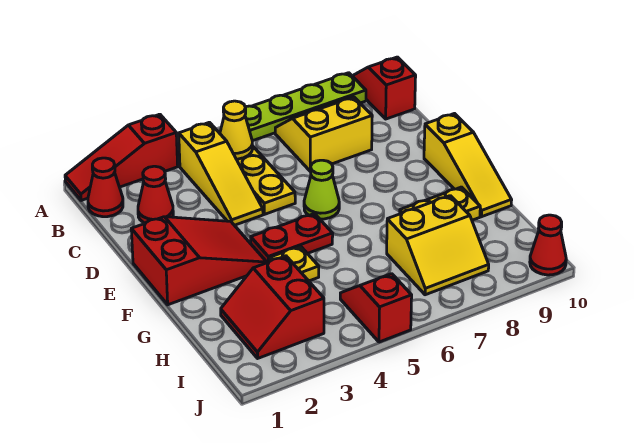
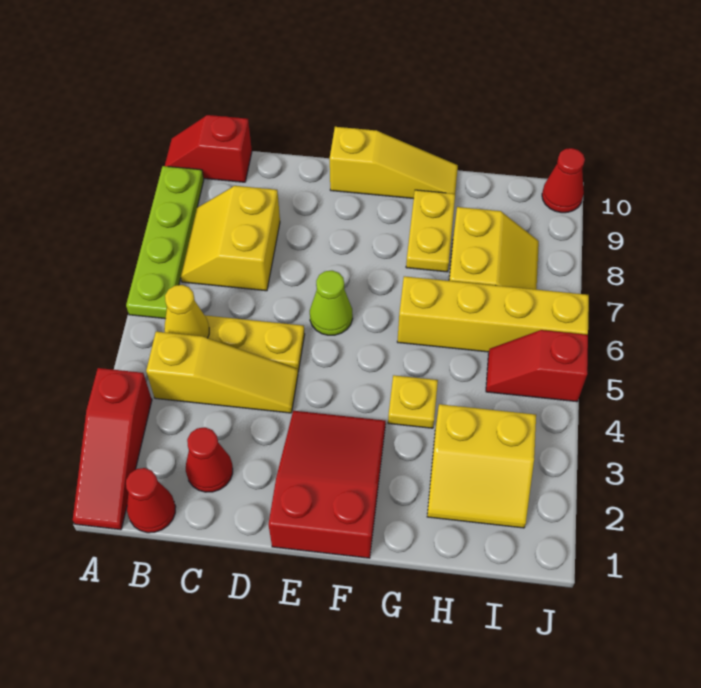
red plate F4:F5 level 1 -> none
none -> yellow brick G6:J6 level 1
red slope H2:I3 level 1 top 3 -> yellow slope H2:I3 level 1 top 3

